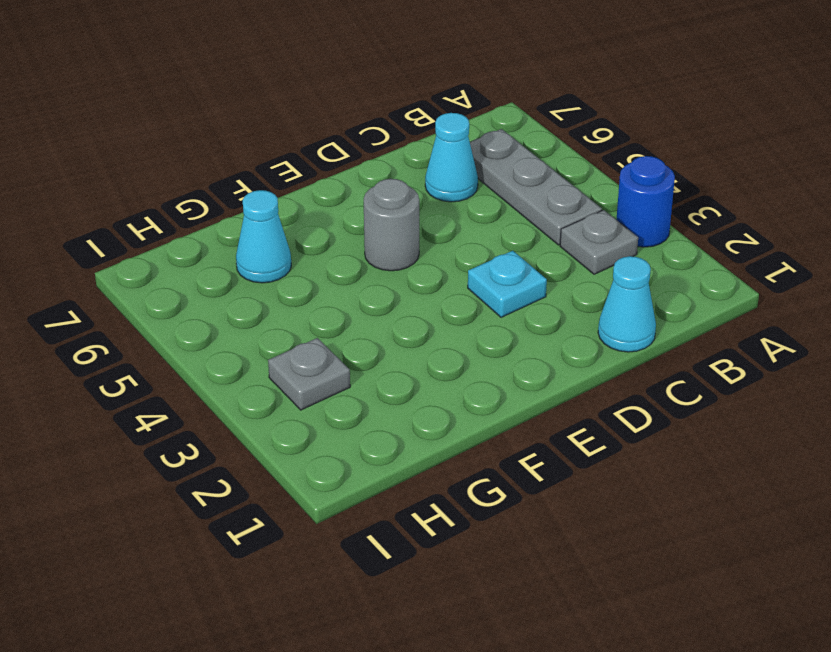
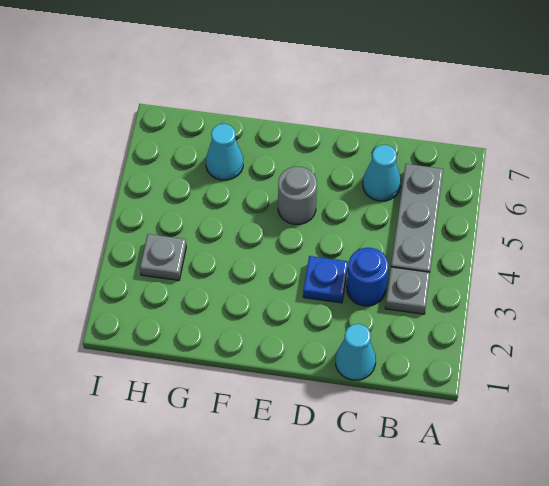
blue round brick A3 level 1 -> blue round brick C3 level 1
cyan plate D3 level 1 -> blue plate D3 level 1

